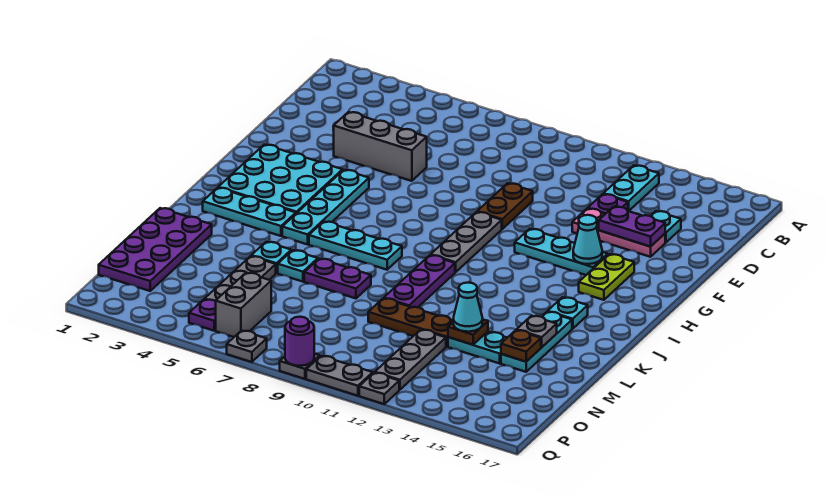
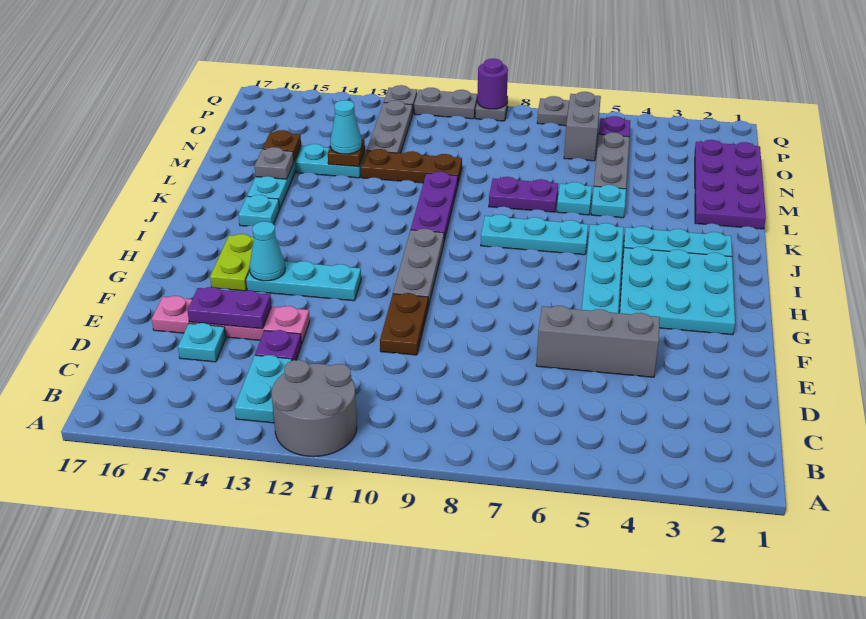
none -> grey round brick A11:B12 level 1
pink plate E13:E15 level 1 -> pink plate E13:E16 level 1

